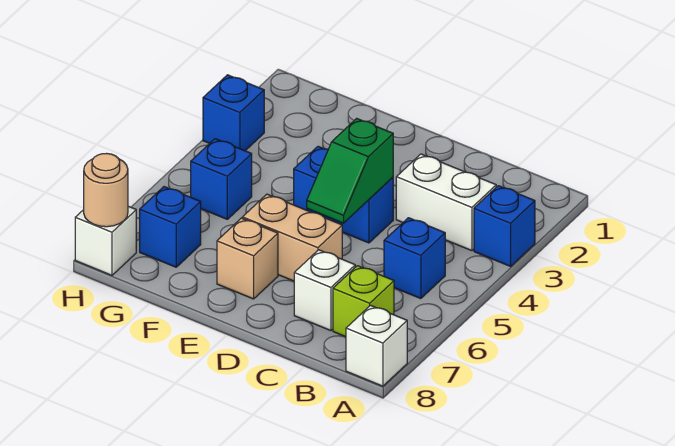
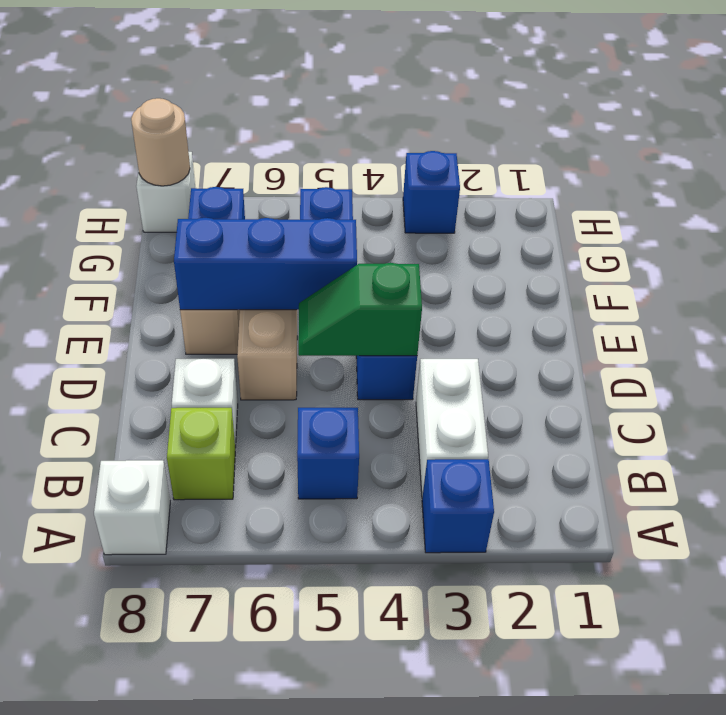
none -> blue brick E5:E7 level 2

